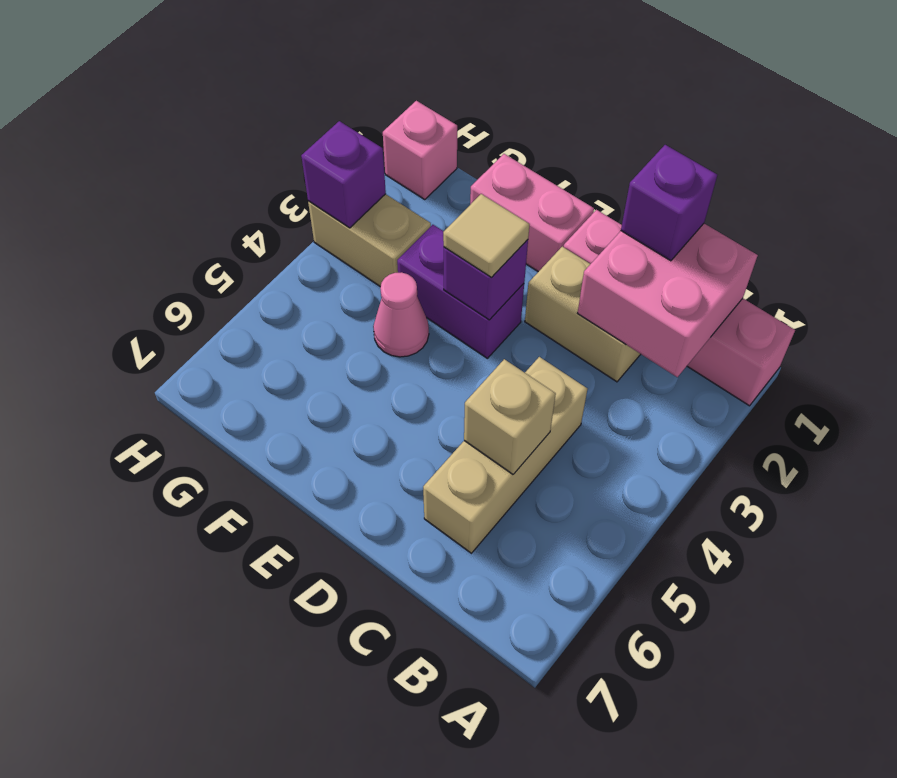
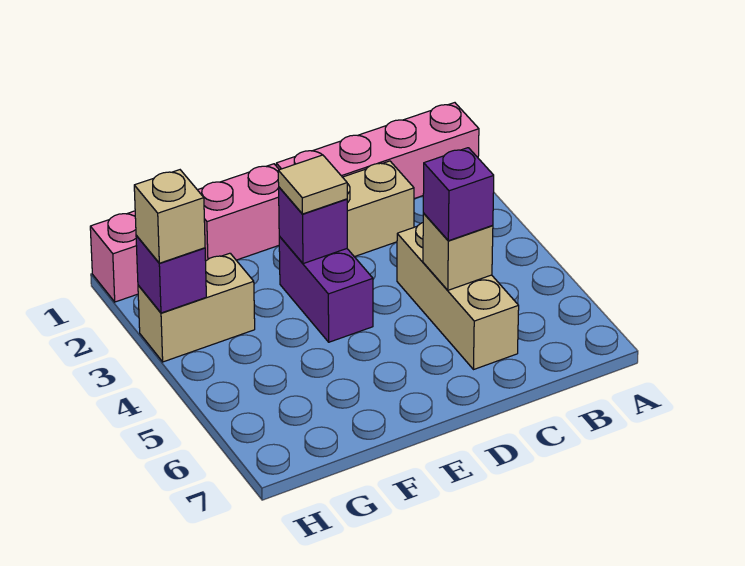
pink brick B1:C2 level 2 -> none
purple brick C1 level 3 -> purple brick C5 level 3
purple brick E3:F3 level 1 -> purple brick E3:E4 level 1
pink cone F4 level 1 -> none
none -> tan brick H3 level 3

